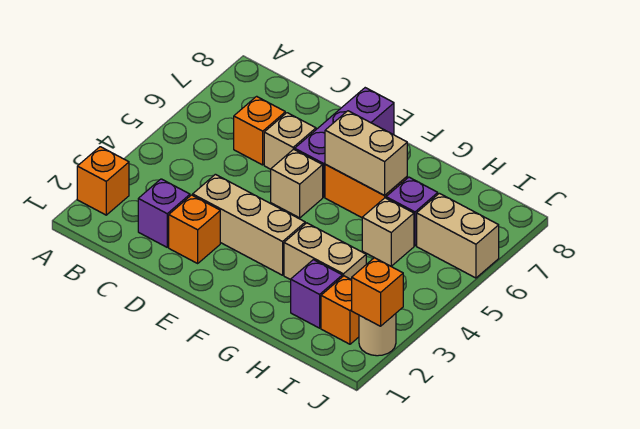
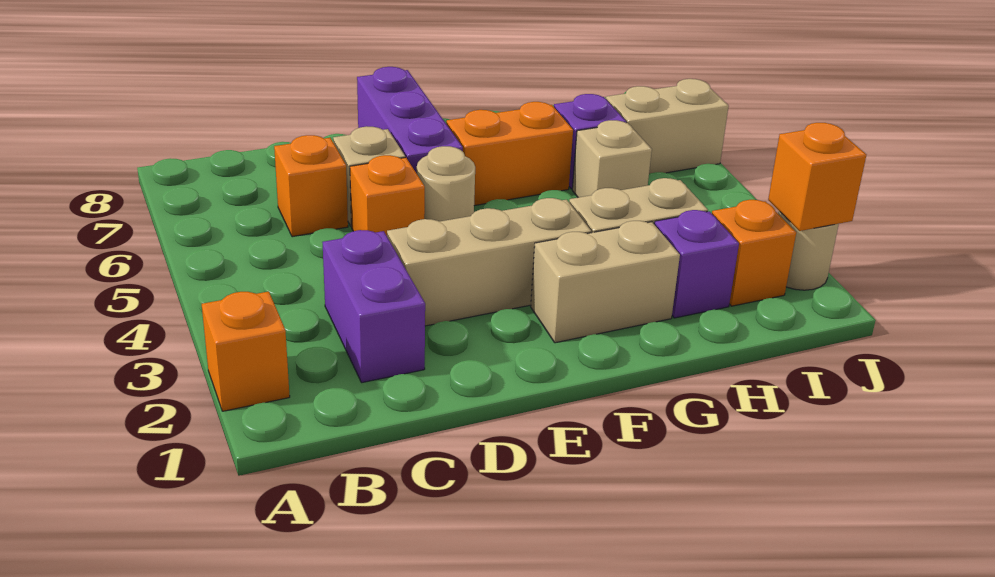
purple brick C2 level 1 -> purple brick C2:C3 level 1
orange brick D2 level 1 -> orange brick D5 level 1
tan brick E5 level 1 -> tan round brick E5 level 1
tan brick F6:G6 level 2 -> tan brick F2:G2 level 1

